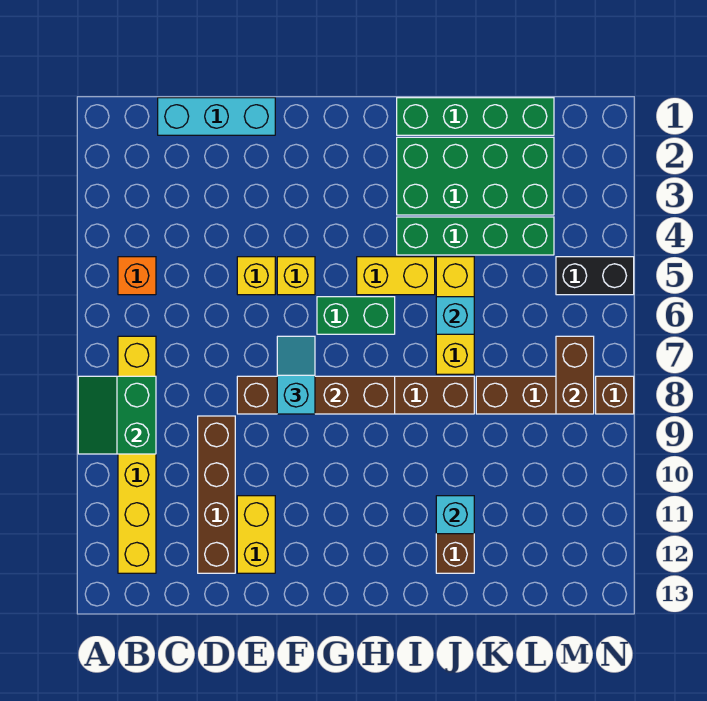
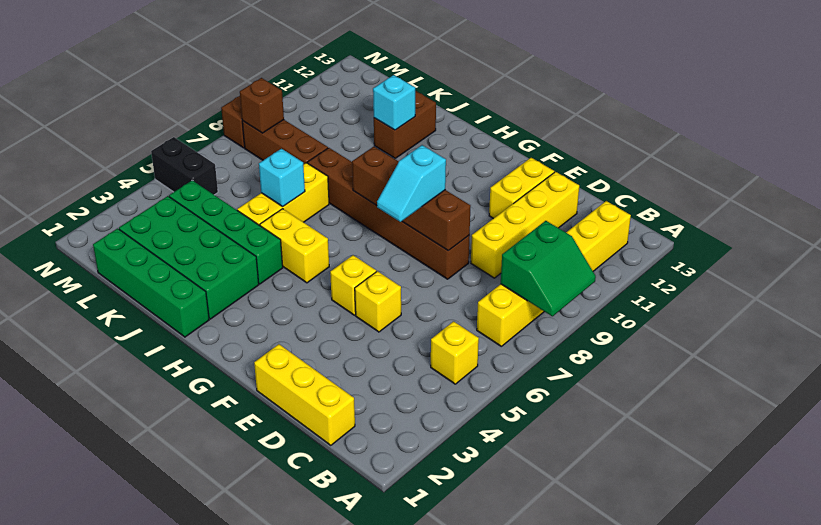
orange brick B5 level 1 -> yellow brick B5 level 1
cyan brick C1:E1 level 1 -> yellow brick C1:E1 level 1
brown brick D9:D12 level 1 -> yellow brick D9:D12 level 1
green brick G6:H6 level 1 -> none
brown brick M7:M8 level 2 -> brown brick M8 level 2

